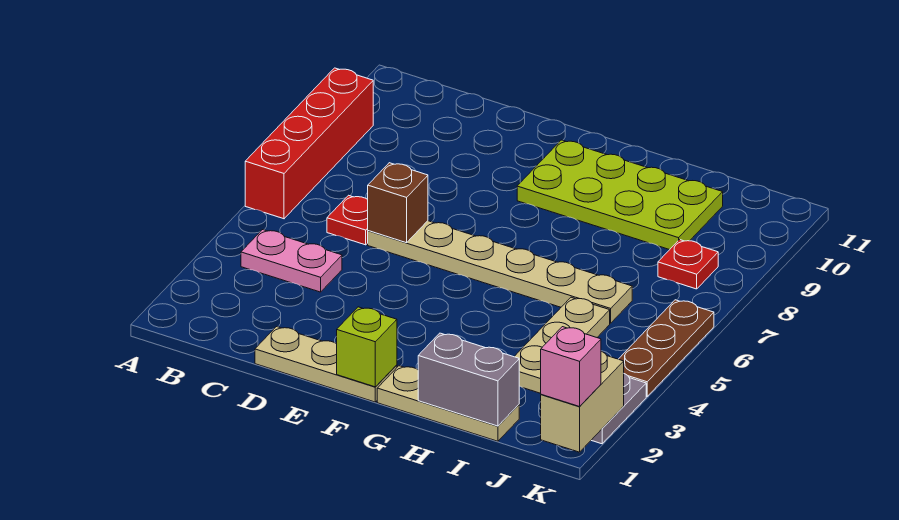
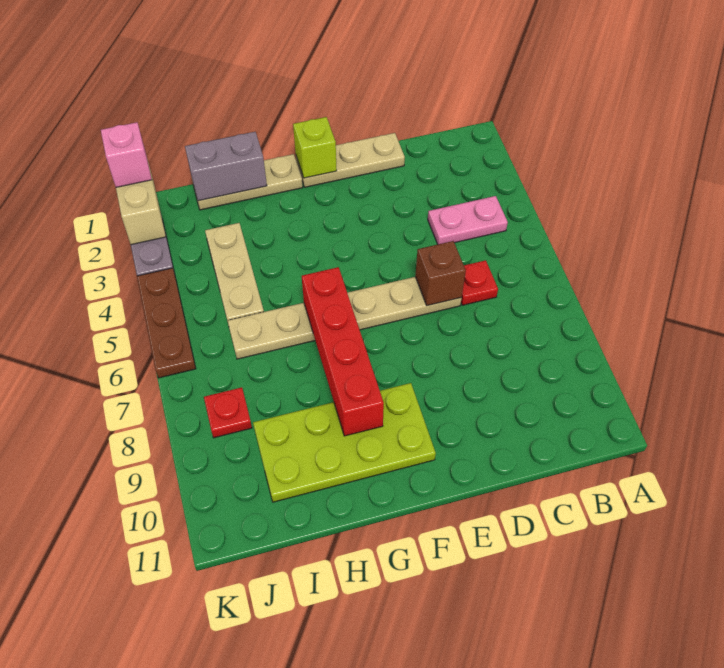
red brick A6:A9 level 1 -> red brick G6:G9 level 2

